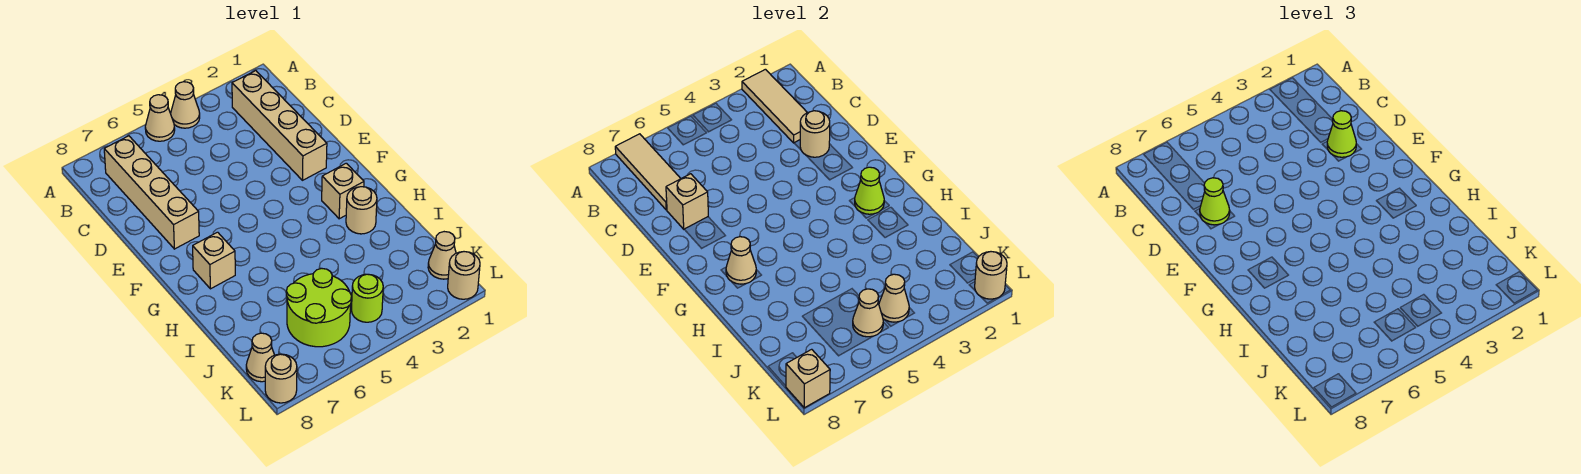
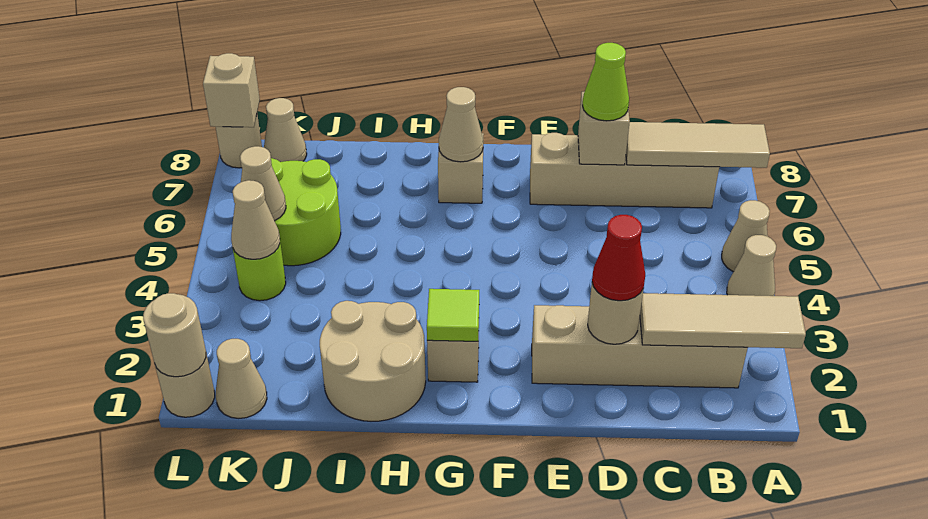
lime cone D2 level 3 -> red cone D2 level 3
lime cone G2 level 2 -> lime tile G2 level 2
tan round brick H2 level 1 -> tan round brick H1:I2 level 1

